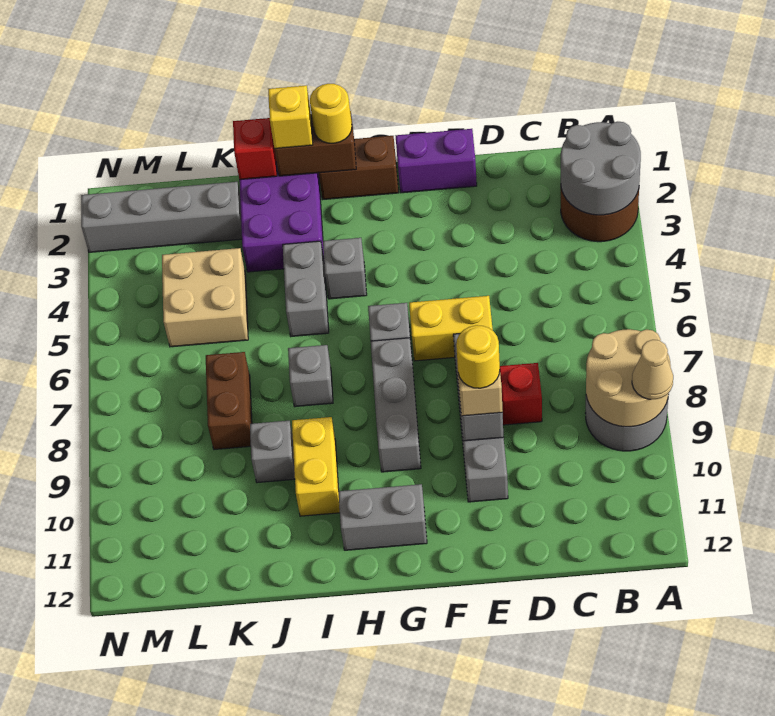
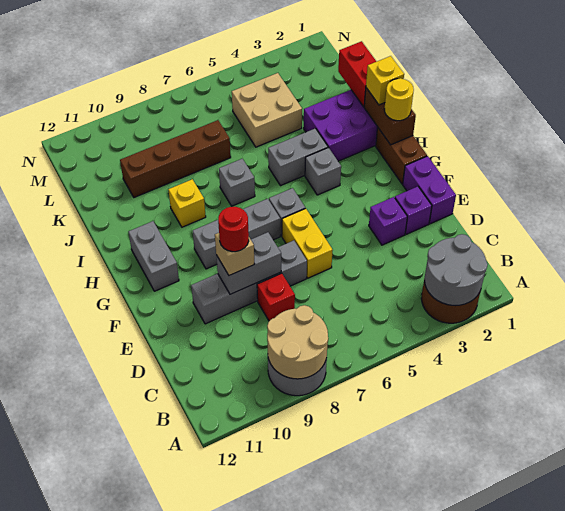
tan cone A9 level 3 -> none
none -> purple brick E2 level 1
none -> purple brick E3 level 1
yellow round brick E9 level 4 -> red round brick E9 level 4
yellow brick I9:I10 level 1 -> yellow brick I9 level 1
red brick J1 level 2 -> red brick J1:K1 level 2
grey brick J9 level 1 -> none
grey brick K2:N2 level 1 -> none
brown brick K7:K8 level 1 -> brown brick K7:K10 level 1

